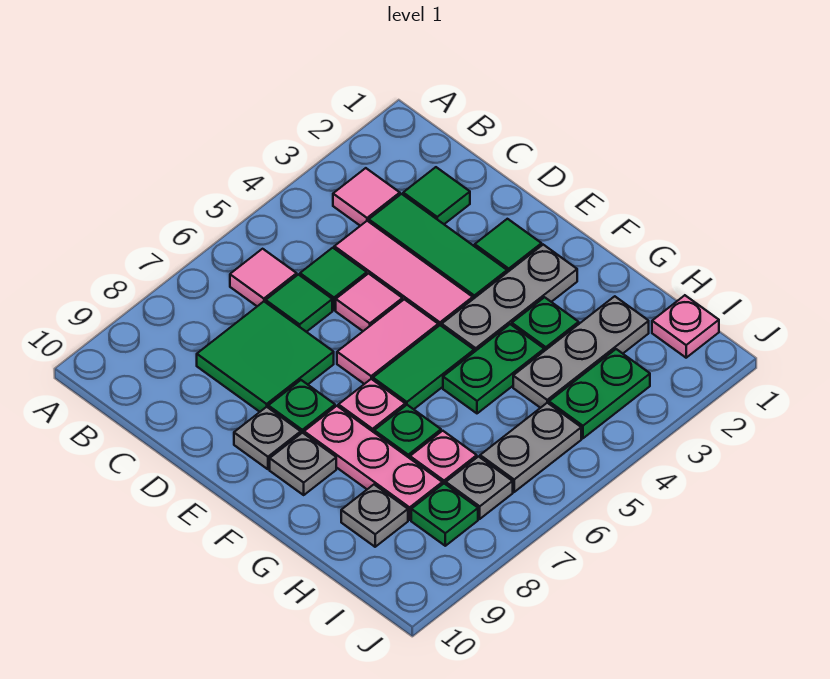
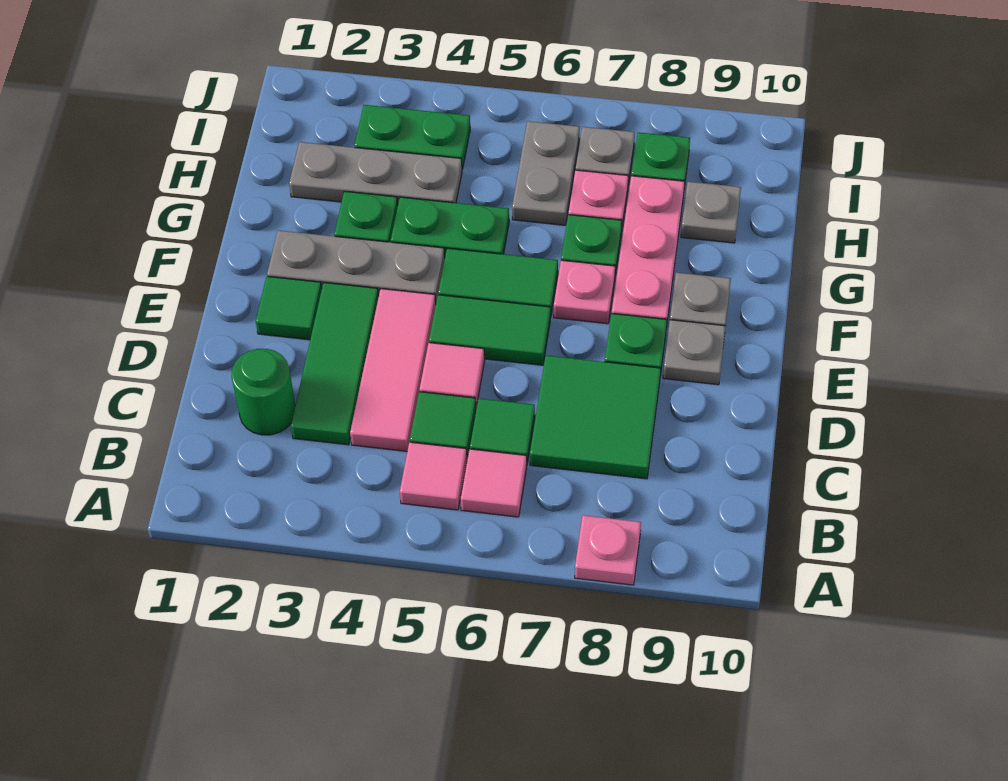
pink tile B3 level 1 -> pink tile B5 level 1
green tile C2 level 1 -> green round brick C2 level 1
pink tile E5:E6 level 1 -> green tile E5:E6 level 1
pink plate I1 level 1 -> pink plate A8 level 1
grey plate I5:I6 level 1 -> grey plate H6:I6 level 1

